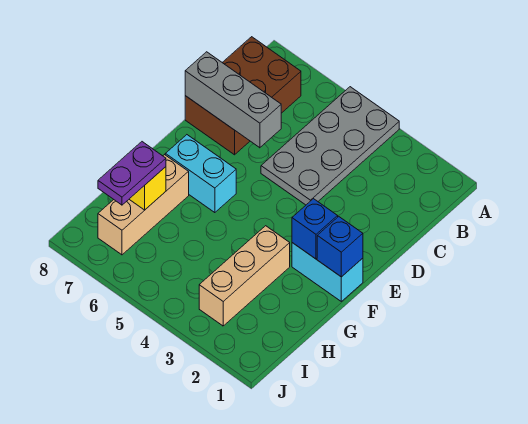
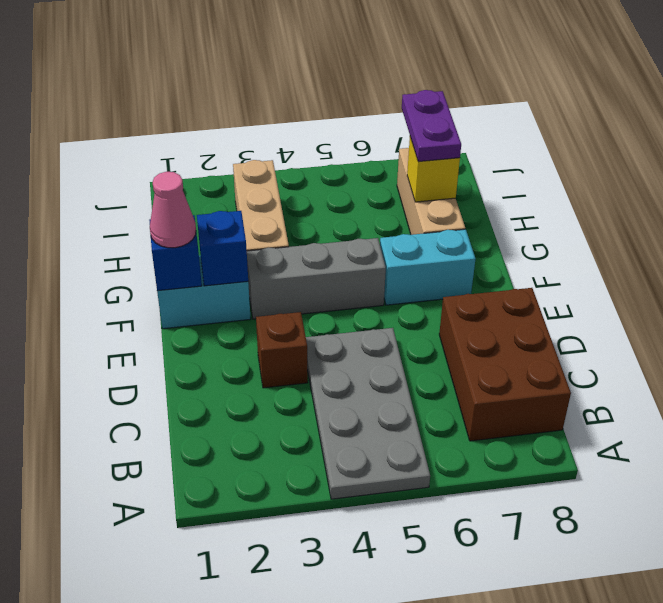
none -> brown brick D3 level 1
grey brick D6:D8 level 2 -> grey brick F3:F5 level 1
none -> pink cone F1 level 3

